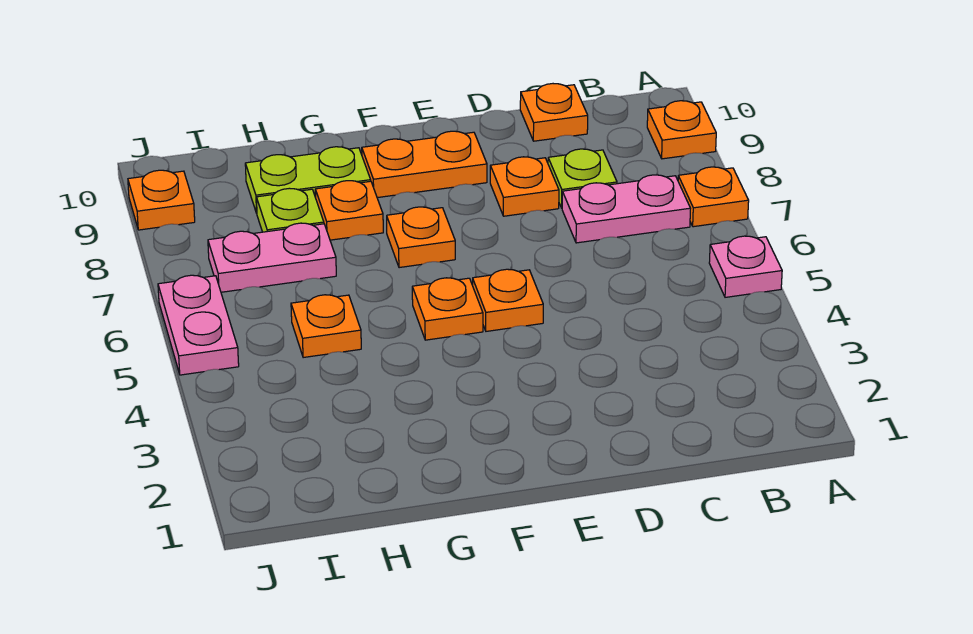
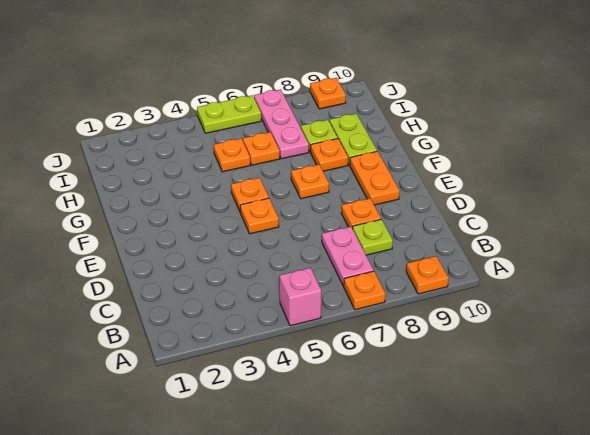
pink plate A5 level 1 -> pink brick A5 level 1
orange plate C10 level 1 -> orange plate H6 level 1
pink plate H7:I7 level 1 -> pink plate H7:J7 level 1
pink plate J5:J6 level 1 -> lime plate J5:J6 level 1

